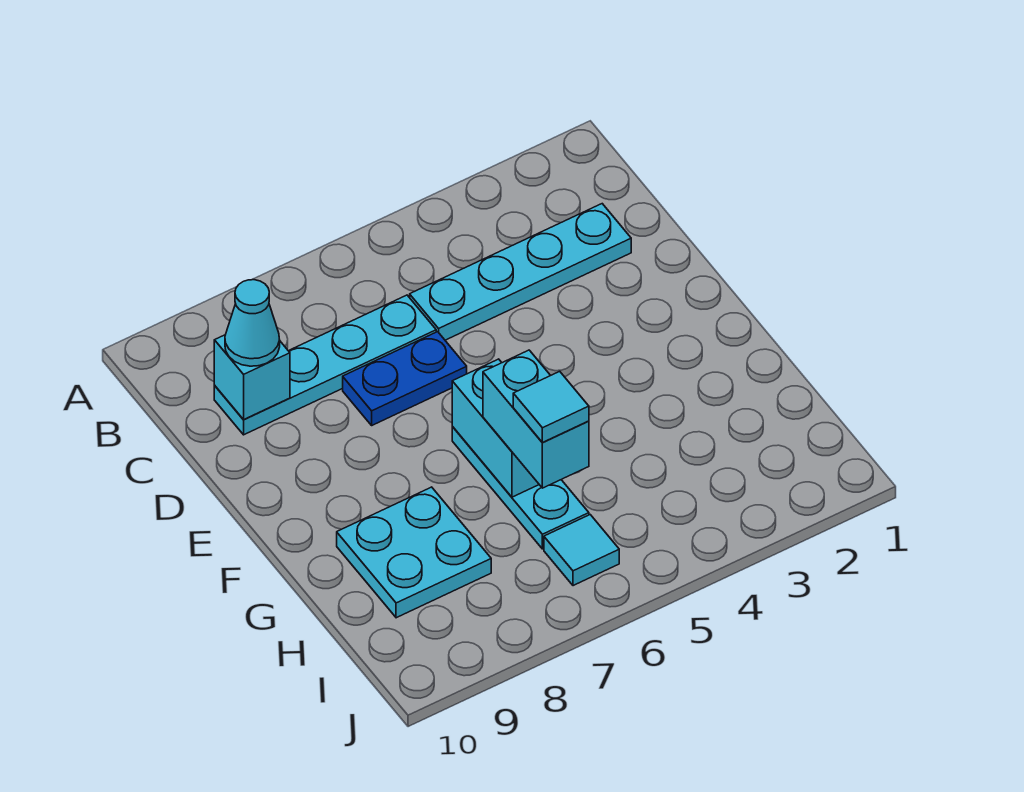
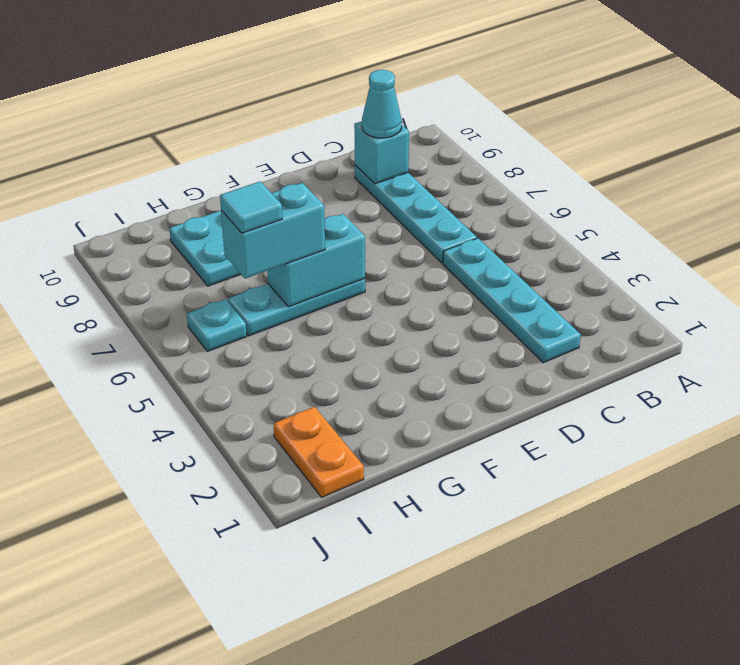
blue plate D6:D7 level 1 -> none
none -> orange plate I1:I2 level 1
cyan tile I6 level 1 -> cyan plate I6 level 1

